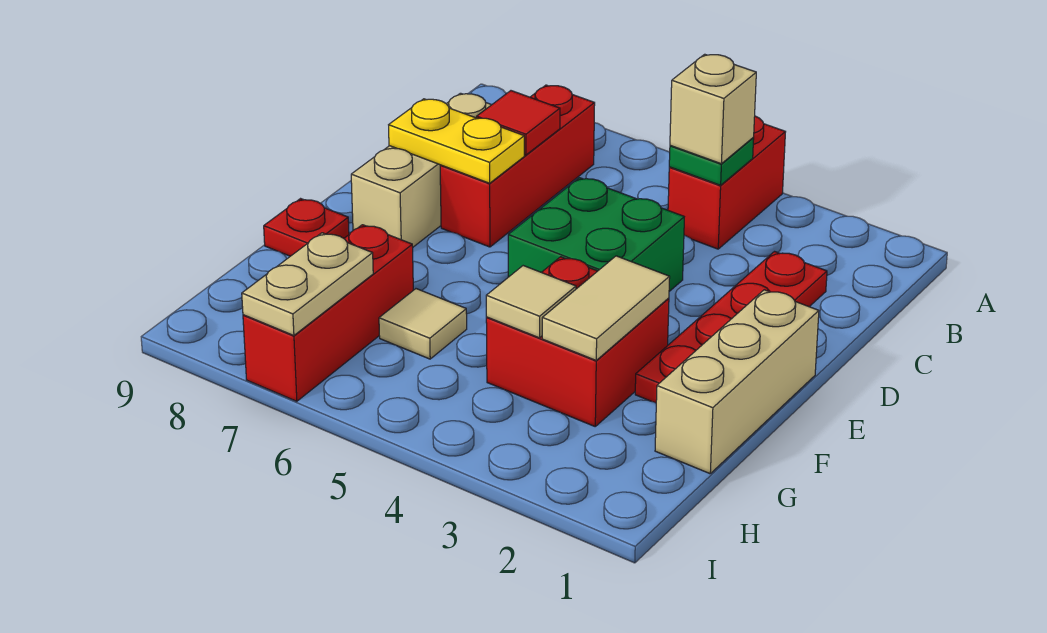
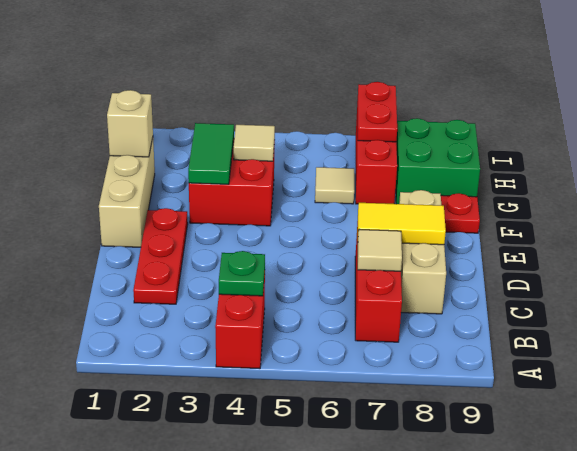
tan brick B4 level 3 -> tan brick G1 level 2
red plate C2:F2 level 1 -> red plate C2:E2 level 1
red tile C7 level 2 -> tan tile C7 level 2
green brick D4:E5 level 1 -> green brick G8:H9 level 1
yellow plate D7:D8 level 2 -> yellow tile D7:D8 level 2
tan tile F3:G3 level 2 -> green tile F3:G3 level 2
tan plate H7:I7 level 2 -> red plate H7:I7 level 2

